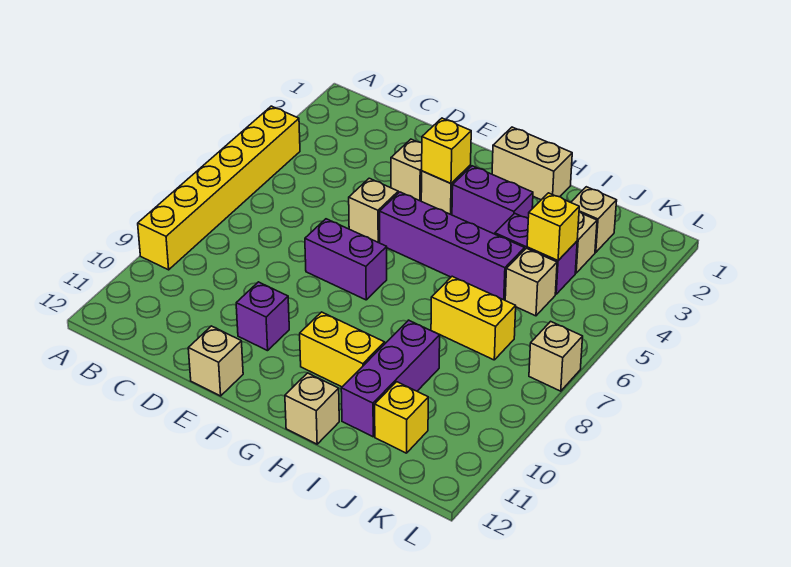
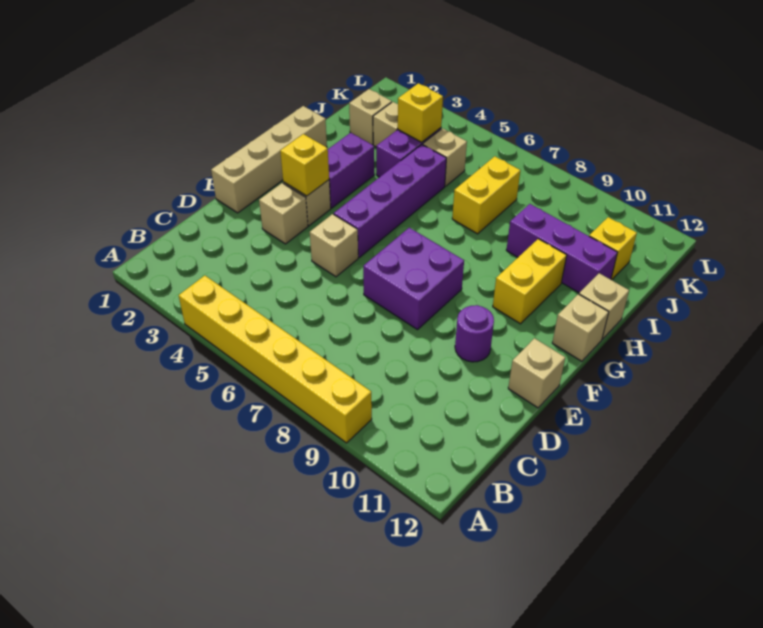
purple brick E7:F7 level 1 -> purple brick E7:F8 level 1
purple brick E10 level 1 -> purple round brick E10 level 1
tan brick G1:H1 level 1 -> tan brick E1:H1 level 1
tan brick L7 level 1 -> tan brick G12 level 1

